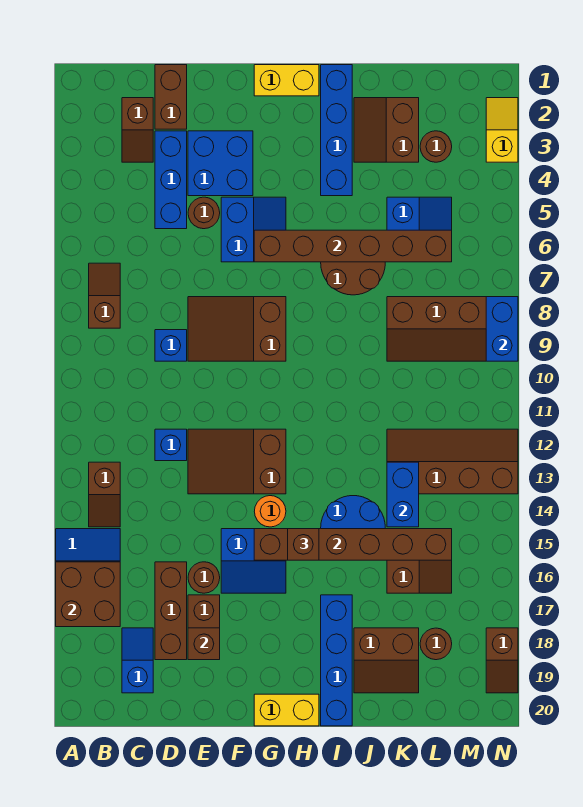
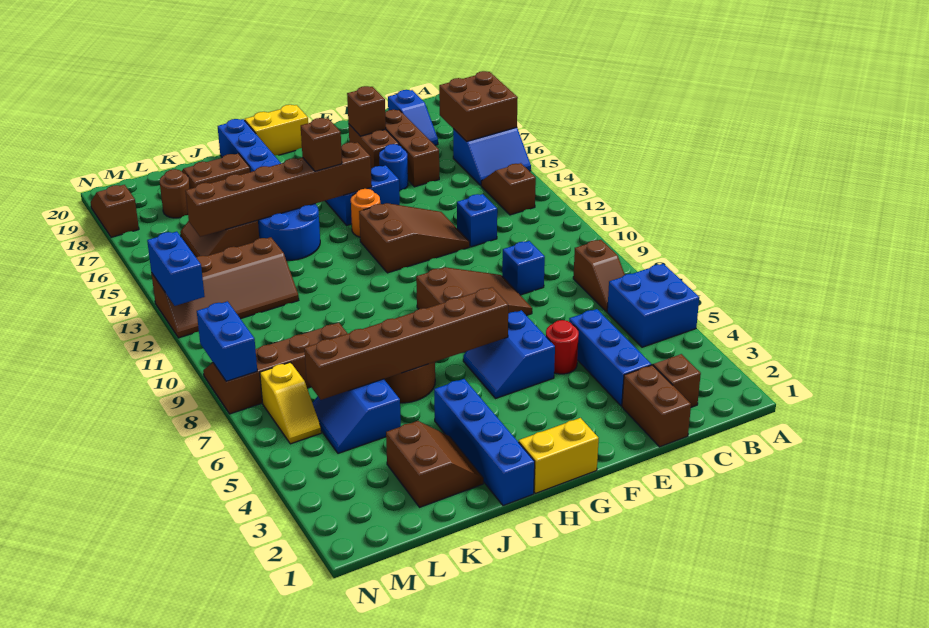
blue brick E3:F4 level 1 -> blue brick A5:B6 level 1
brown round brick E5 level 1 -> red round brick E5 level 1
brown round brick E16 level 1 -> blue round brick E16 level 1
blue brick K13:K14 level 2 -> blue brick N12:N13 level 2
brown round brick L3 level 1 -> none
yellow slope N2:N3 level 1 top 3 -> yellow slope M6:M7 level 1 top 7

